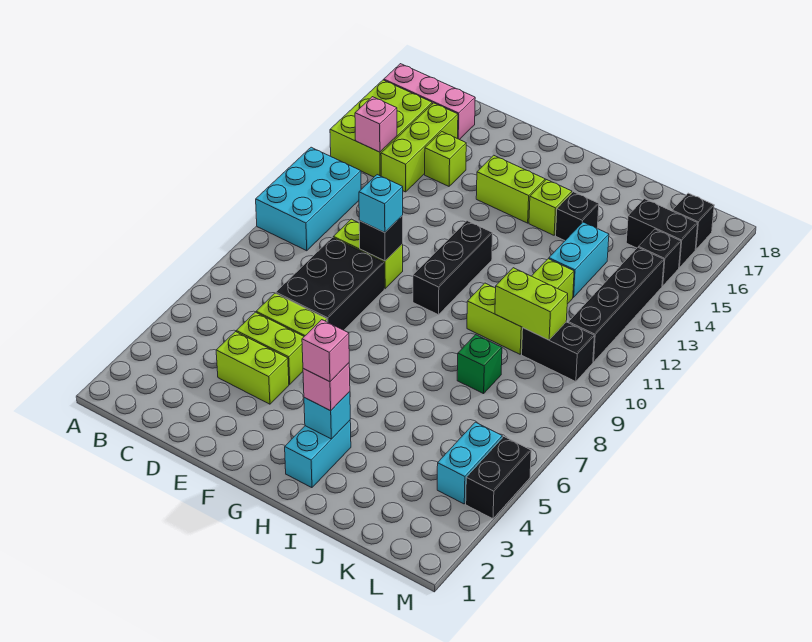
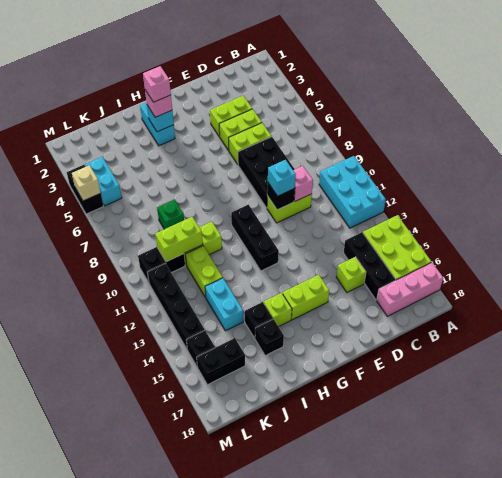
pink brick B14 level 2 -> pink brick D10 level 2
lime brick C14:C16 level 1 -> black brick C14:C16 level 1
black brick L17 level 1 -> black brick I16 level 1
none -> tan brick M5 level 2

